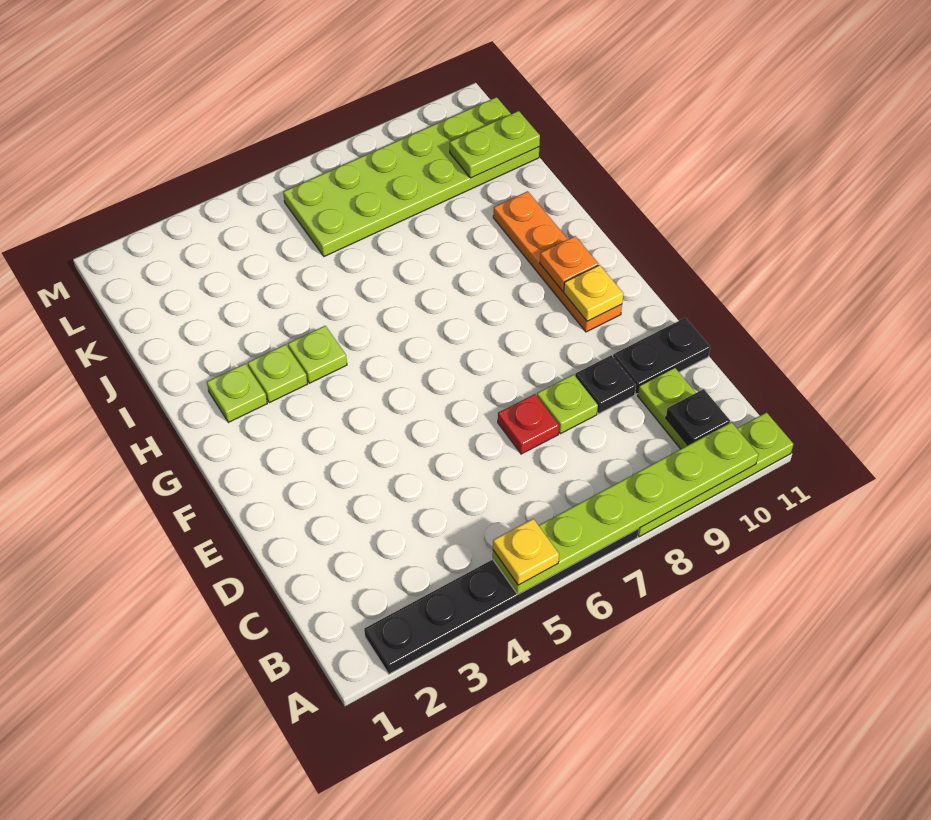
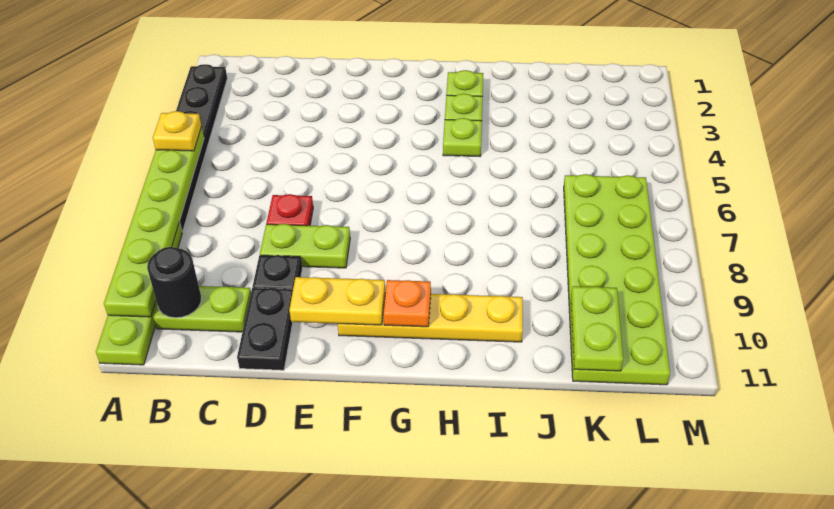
black plate B10 level 2 -> black round brick B10 level 2
lime plate D8 level 1 -> lime plate D8:E8 level 1
orange plate F10:I10 level 1 -> yellow plate F10:I10 level 1
yellow plate F10 level 2 -> yellow plate E10:F10 level 2

